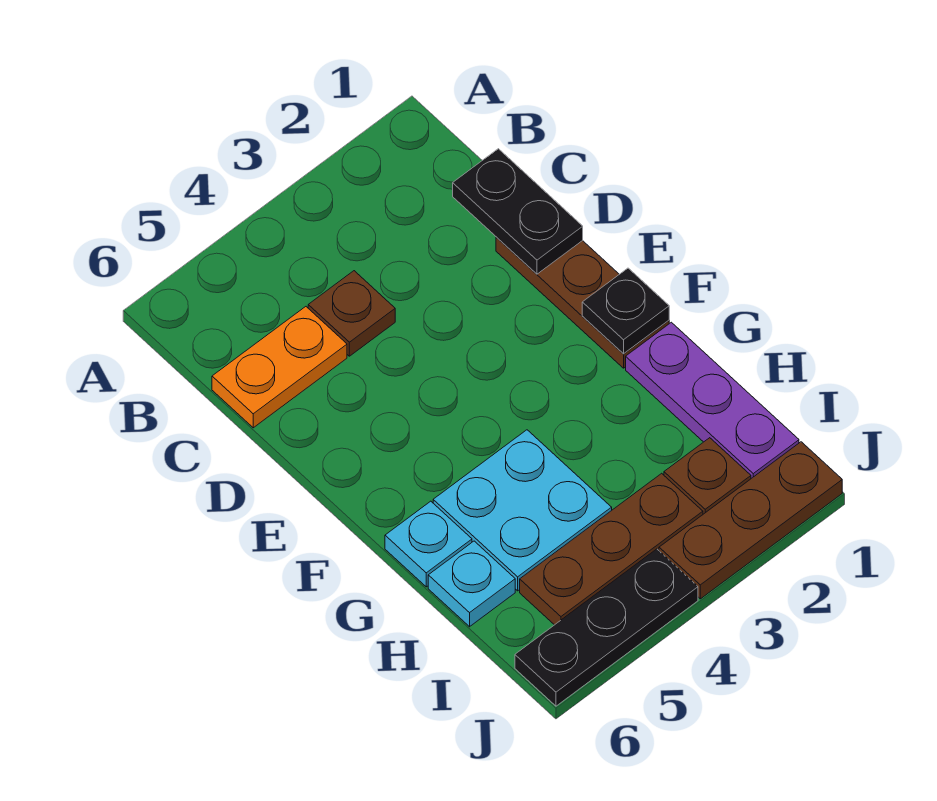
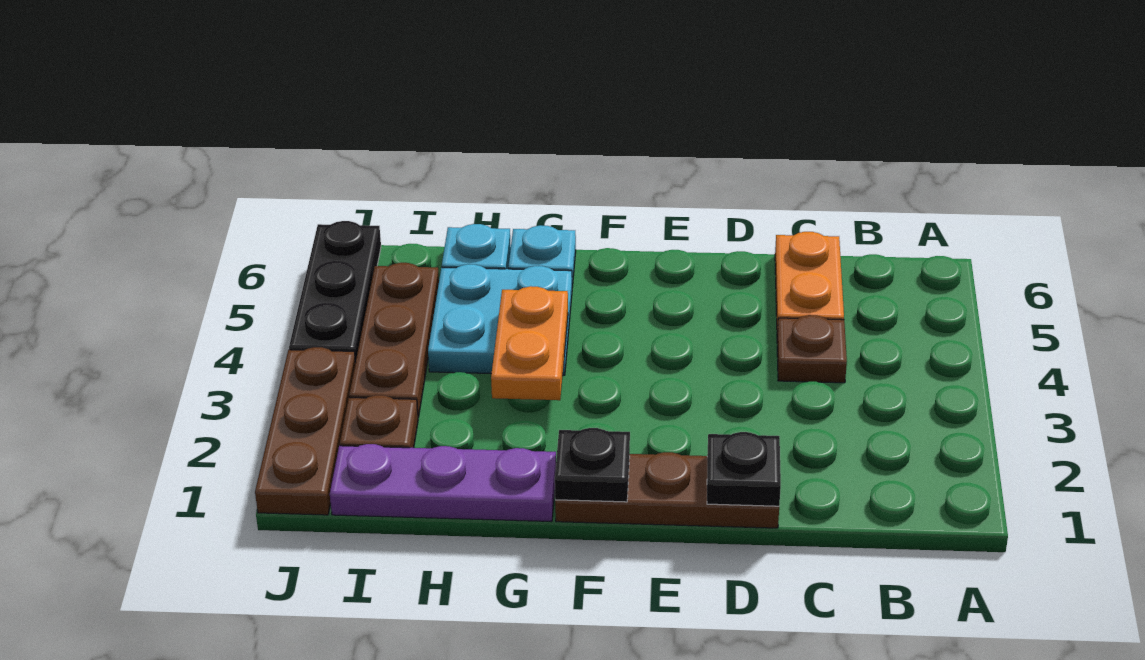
black plate C1:D1 level 2 -> black plate D1 level 2
none -> orange plate G3:G4 level 2

